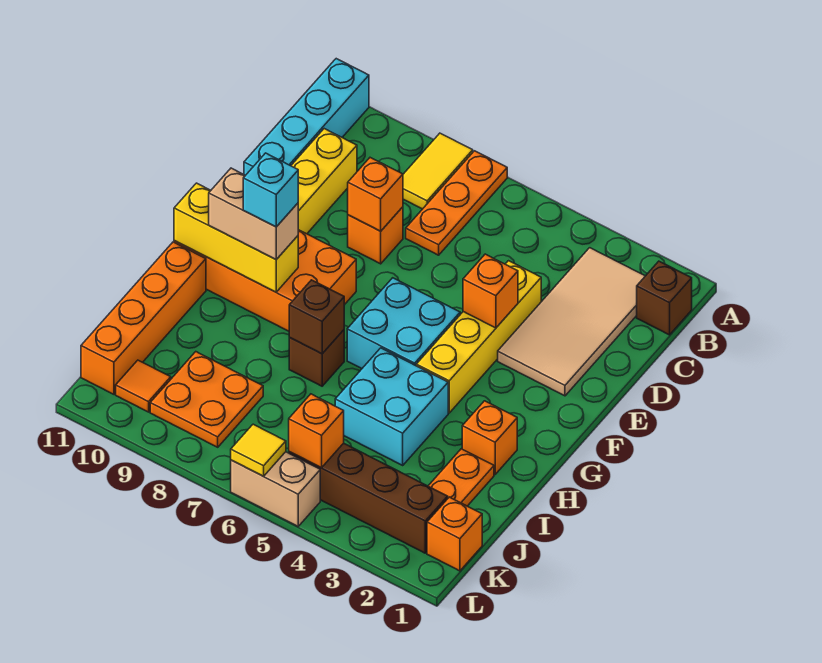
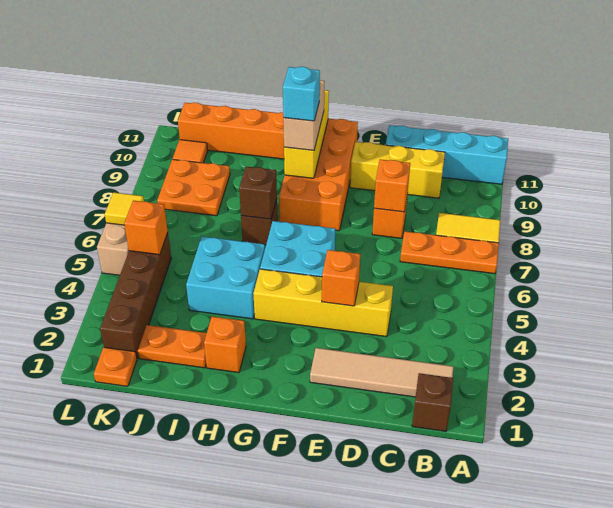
tan tile B2:E3 level 1 -> tan tile B2:E2 level 1
orange brick K1 level 1 -> orange plate K1 level 1

